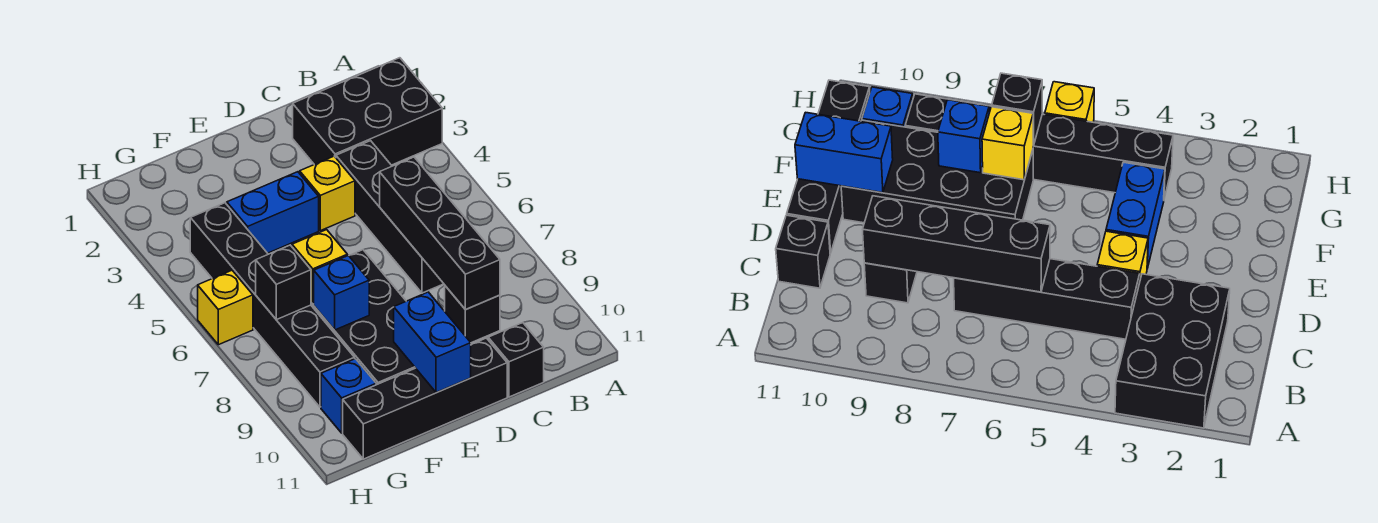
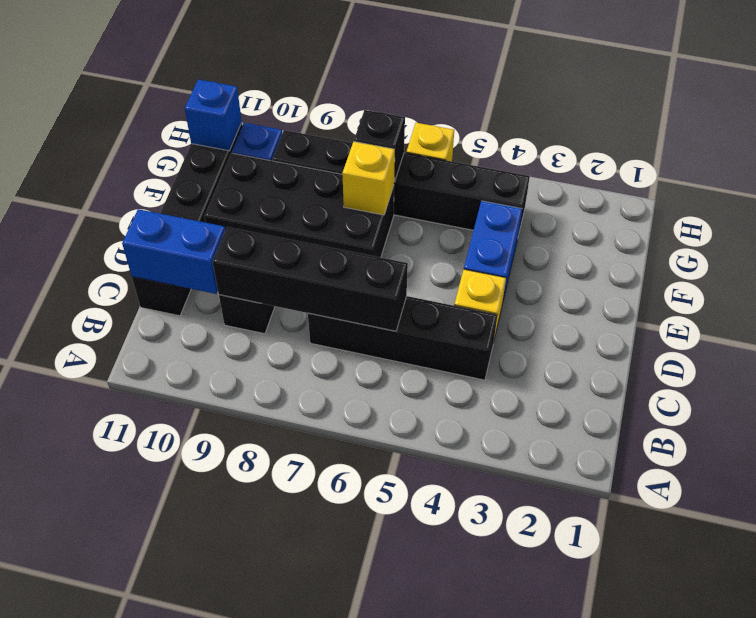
black brick A2:C3 level 1 -> none
blue brick E10:E11 level 2 -> blue brick C10:C11 level 2
blue brick F8 level 2 -> blue brick G11 level 2

